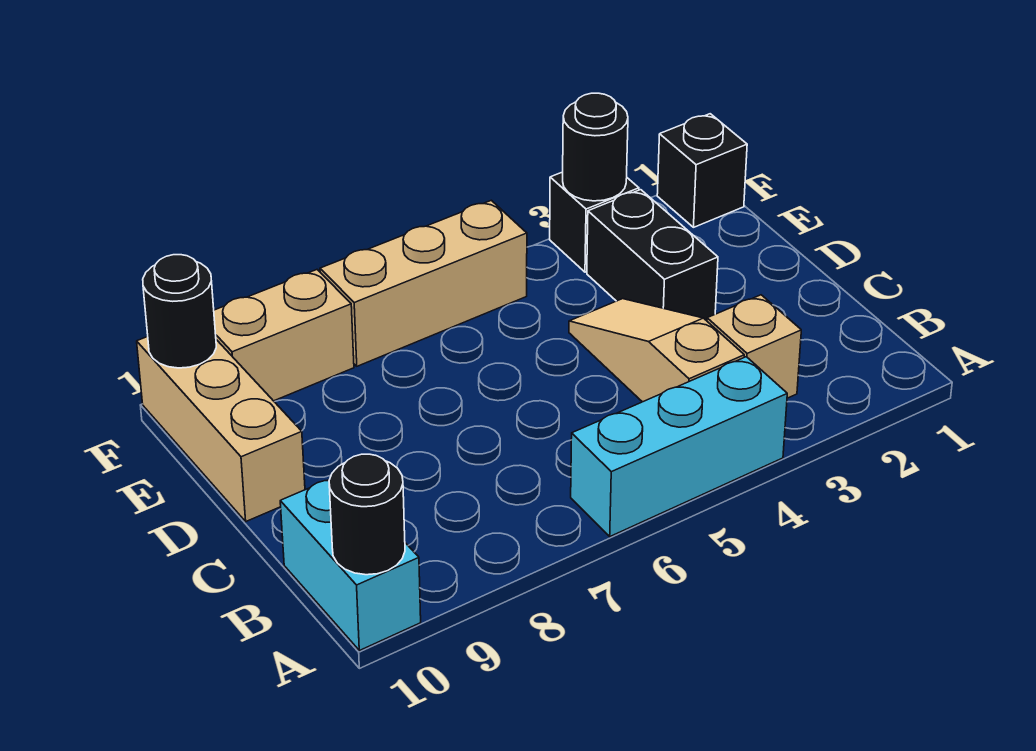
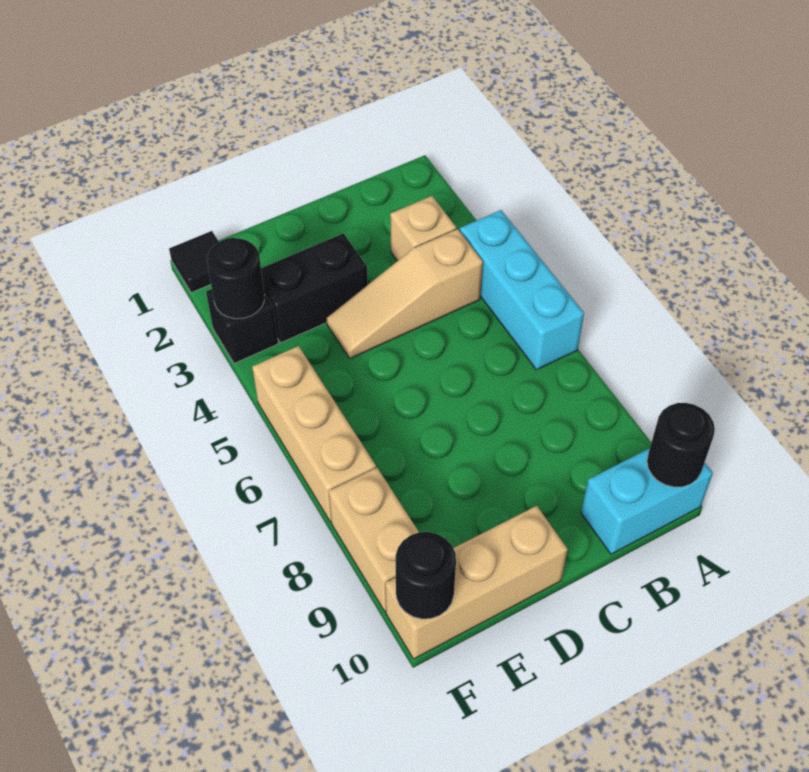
black brick F1 level 1 -> black tile F1 level 1

